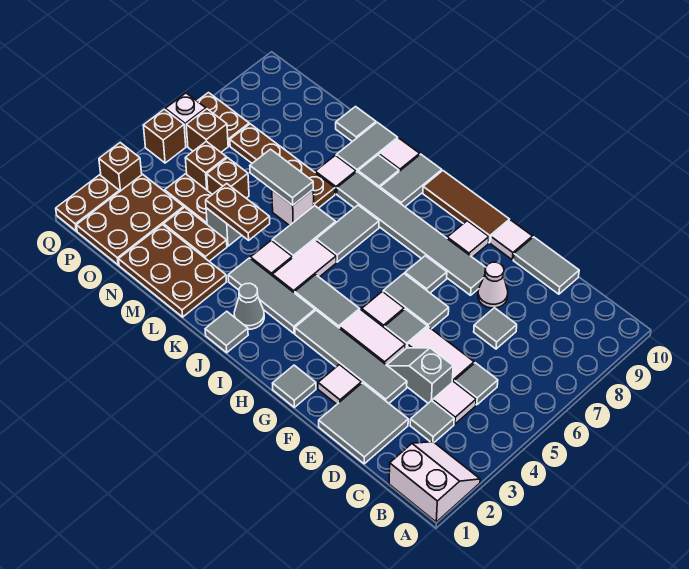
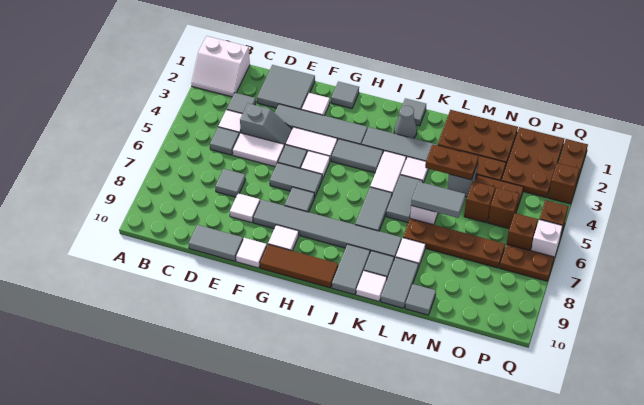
white cone E8 level 1 -> white tile E8 level 1

